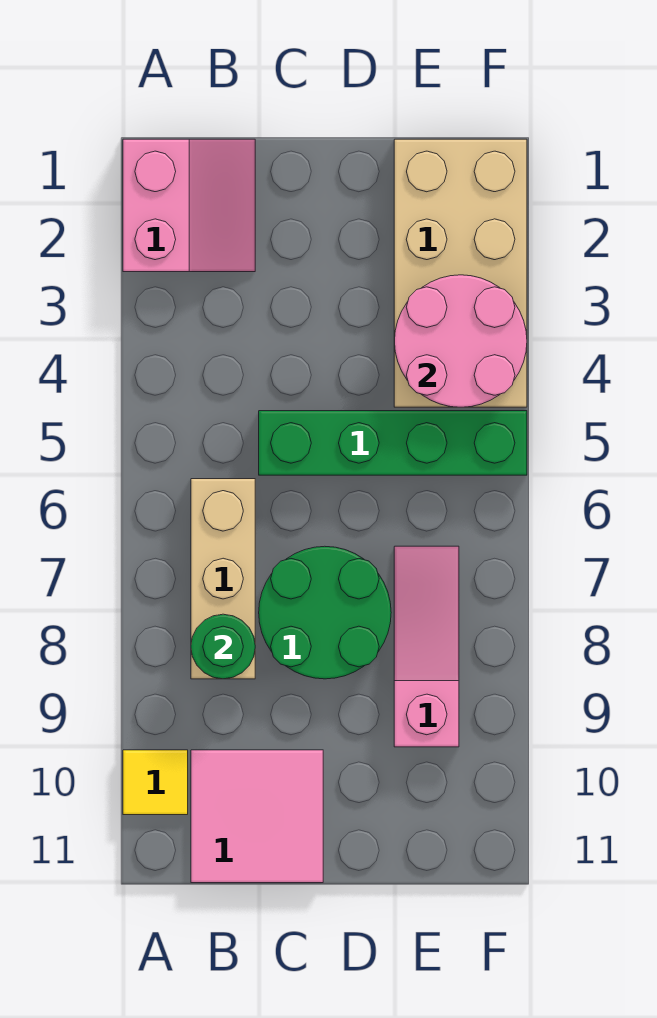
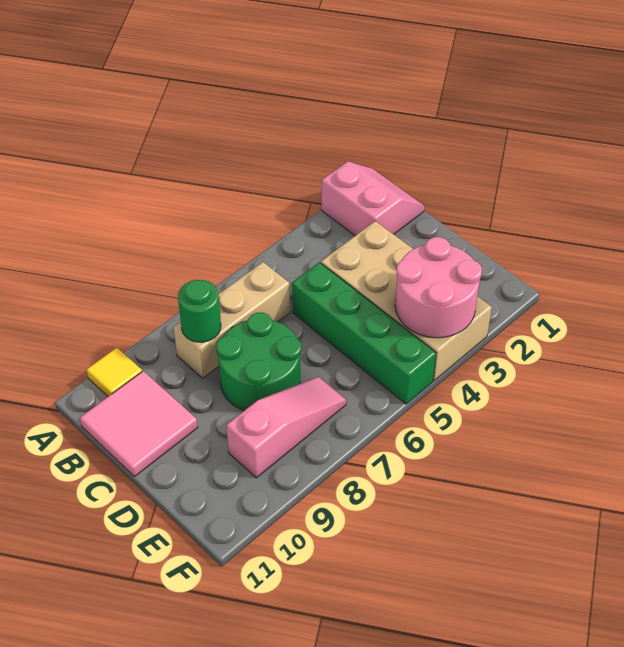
pink slope A1:B2 level 1 top A -> pink slope A1:B2 level 1 top 2
tan brick E1:F4 level 1 -> tan brick C3:F4 level 1

